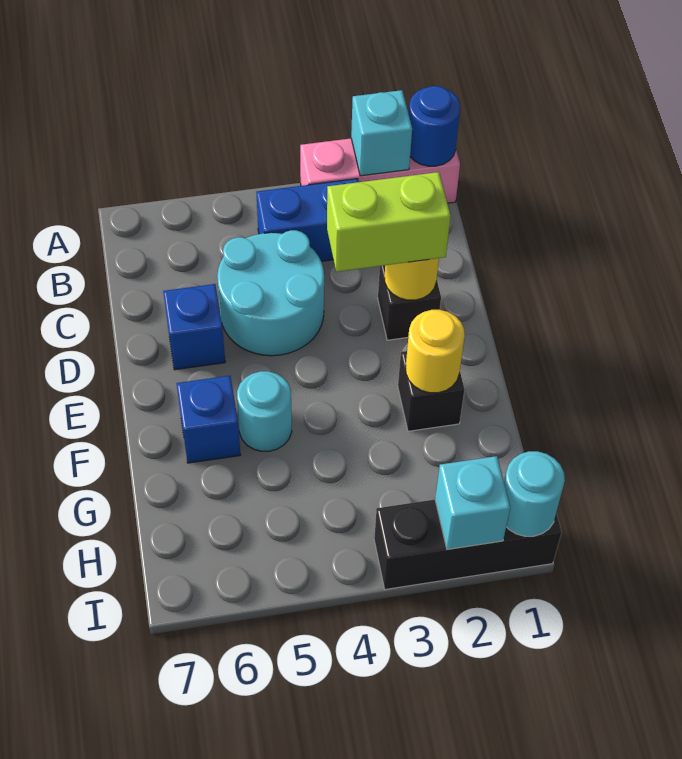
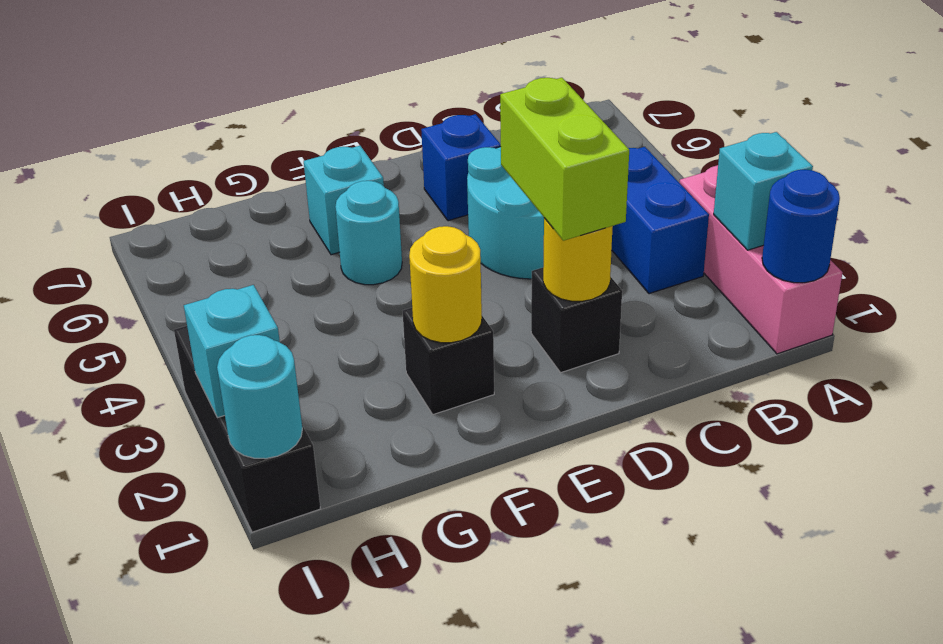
blue brick F6 level 1 -> cyan brick F6 level 1

